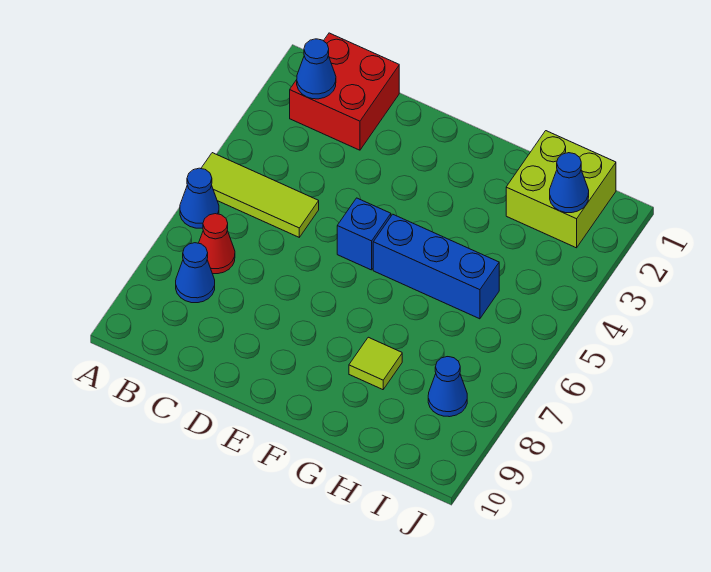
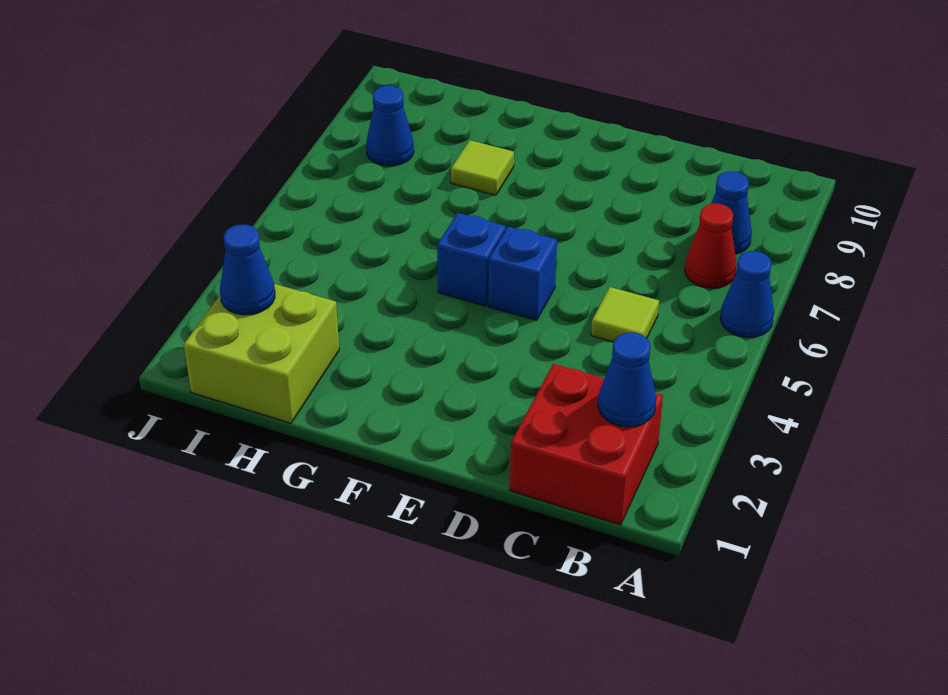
lime tile A5:C5 level 1 -> lime tile C5 level 1
blue brick F5:H5 level 1 -> blue brick F5 level 1

